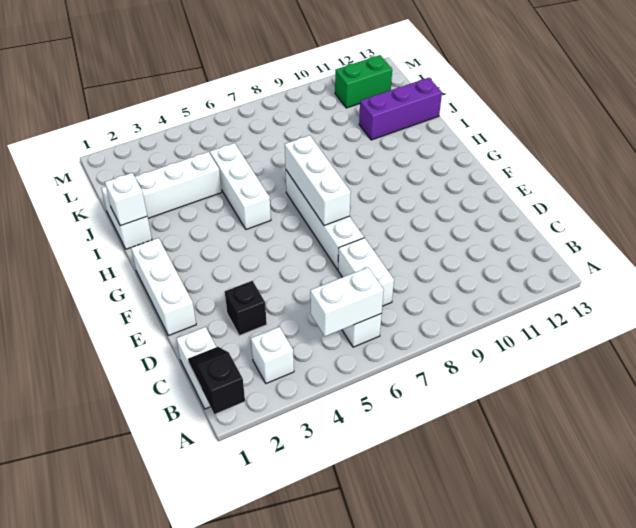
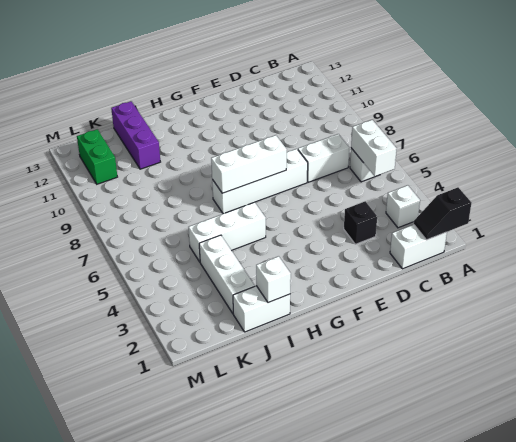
white brick E1:G1 level 1 -> none

